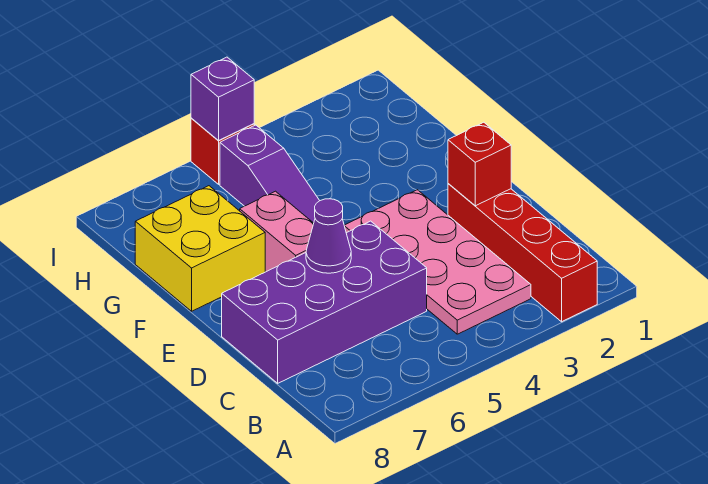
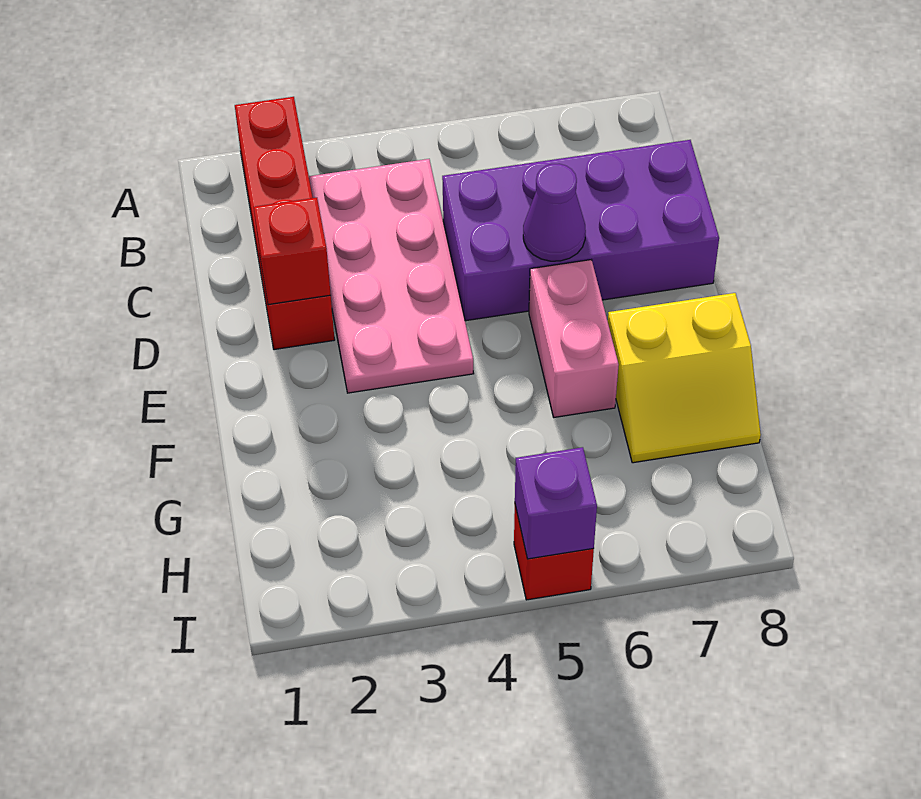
purple slope F5:H5 level 1 top H -> none
yellow brick F7:G8 level 1 -> yellow slope F7:G8 level 1 top F

